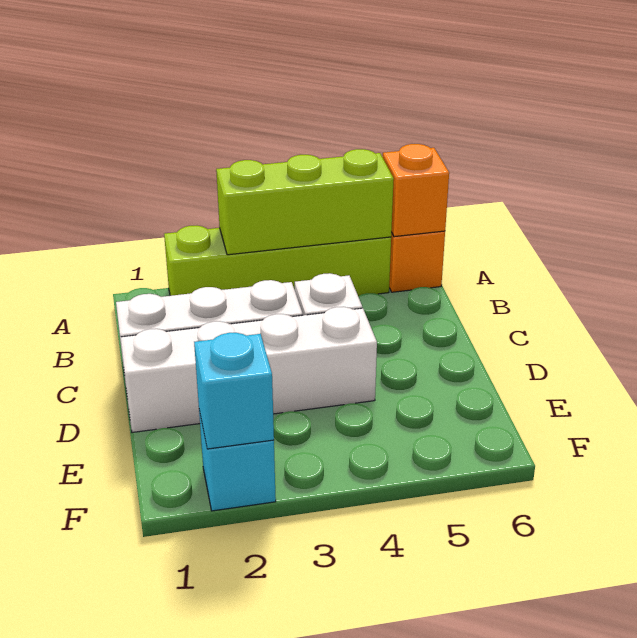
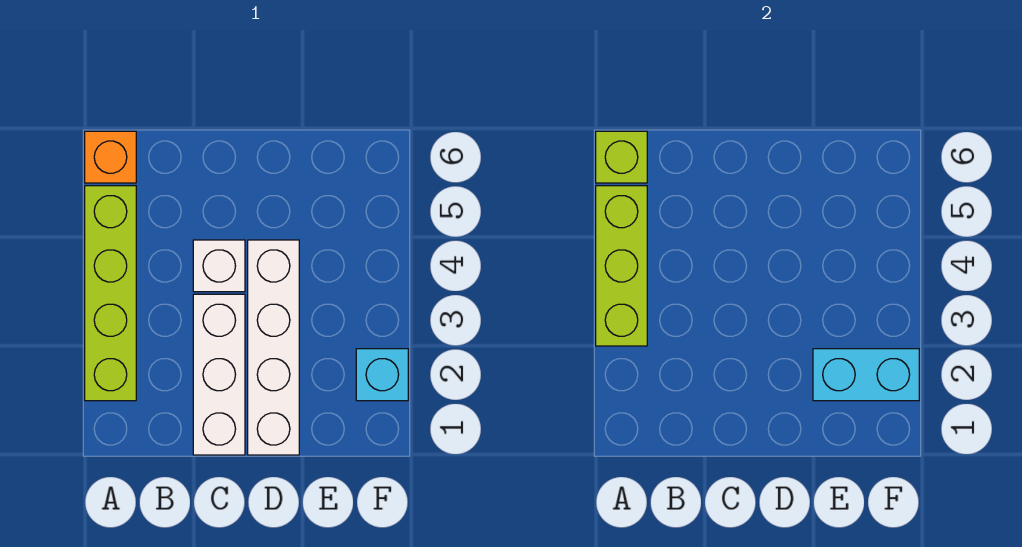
orange brick A6 level 2 -> lime brick A6 level 2
cyan brick F2 level 2 -> cyan brick E2:F2 level 2

